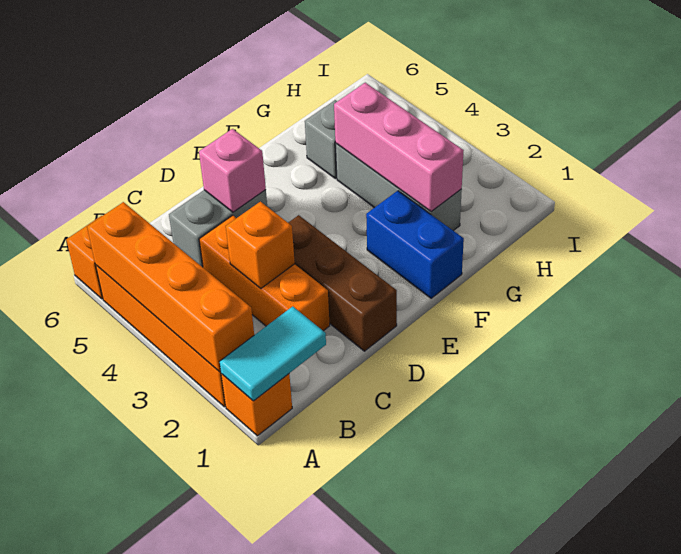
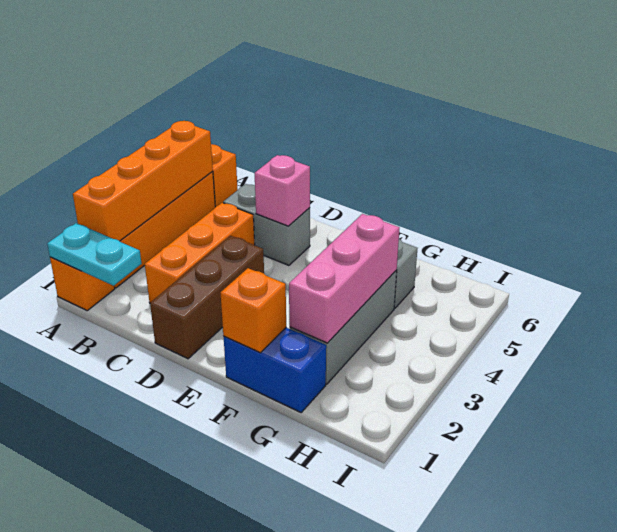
cyan tile A1:B1 level 2 -> cyan plate A1:B1 level 2
orange brick C3 level 2 -> orange brick F1 level 2
blue brick F1:F2 level 1 -> blue brick F1:G1 level 1

